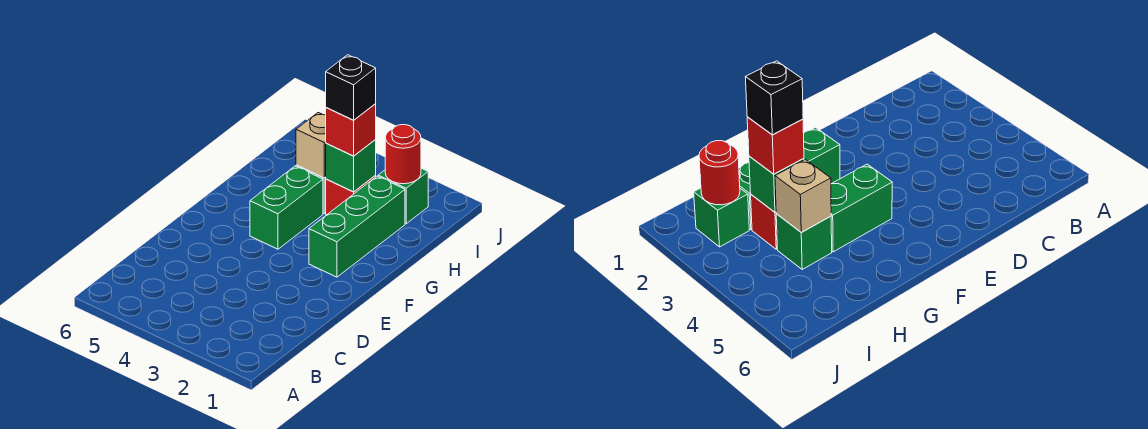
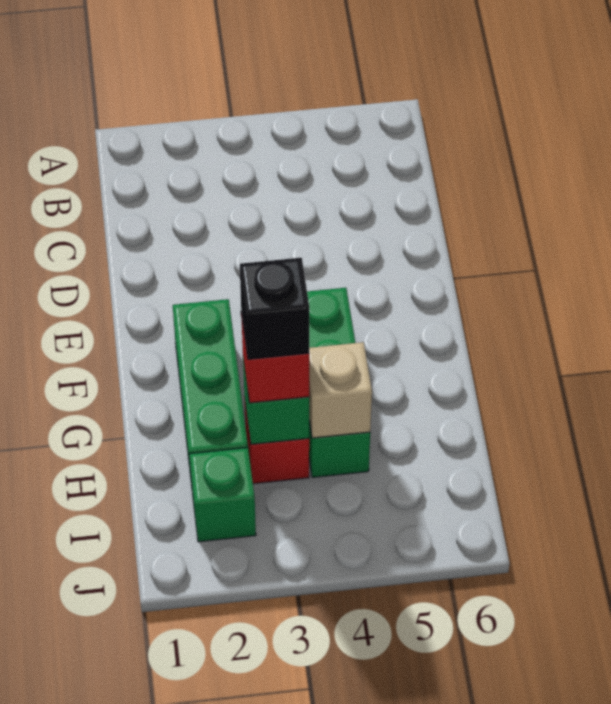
red round brick I2 level 2 -> none

